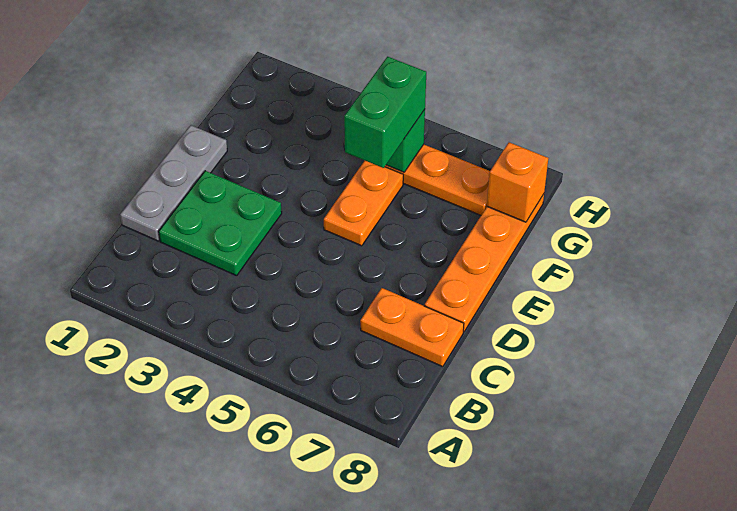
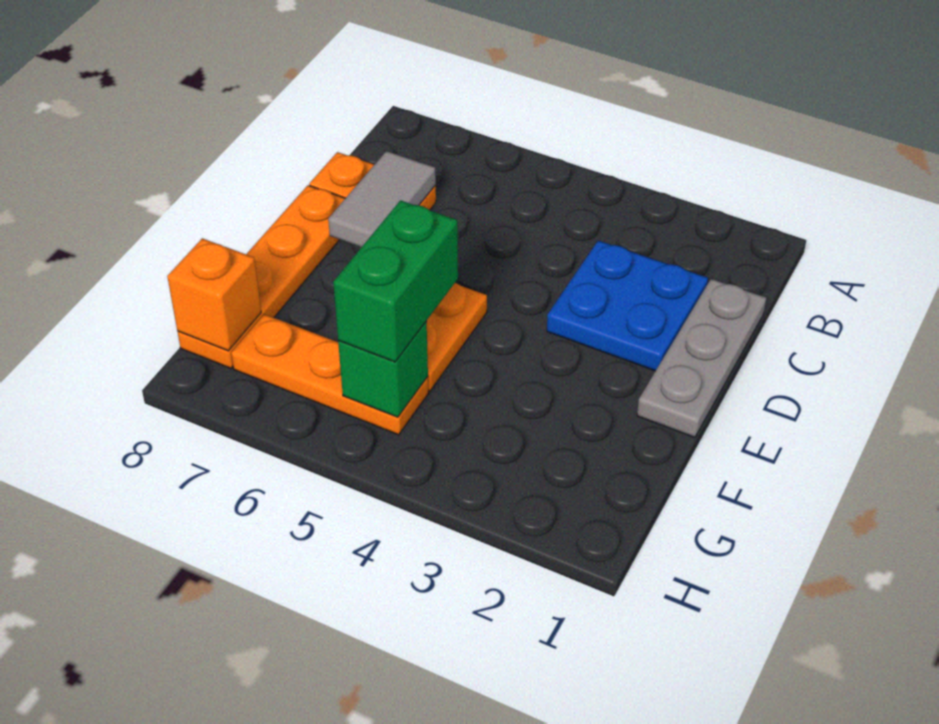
green plate C2:D3 level 1 -> blue plate C2:D3 level 1
none -> grey tile C7:D7 level 2

